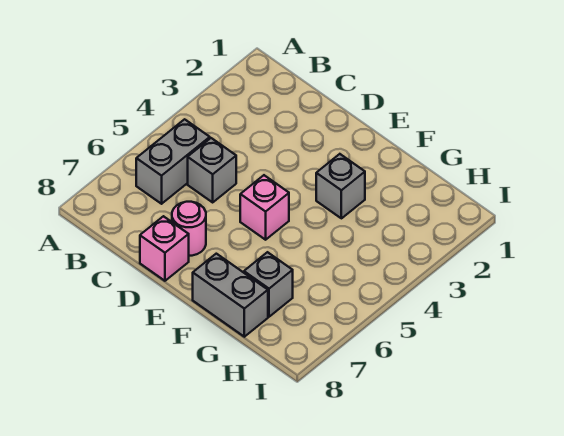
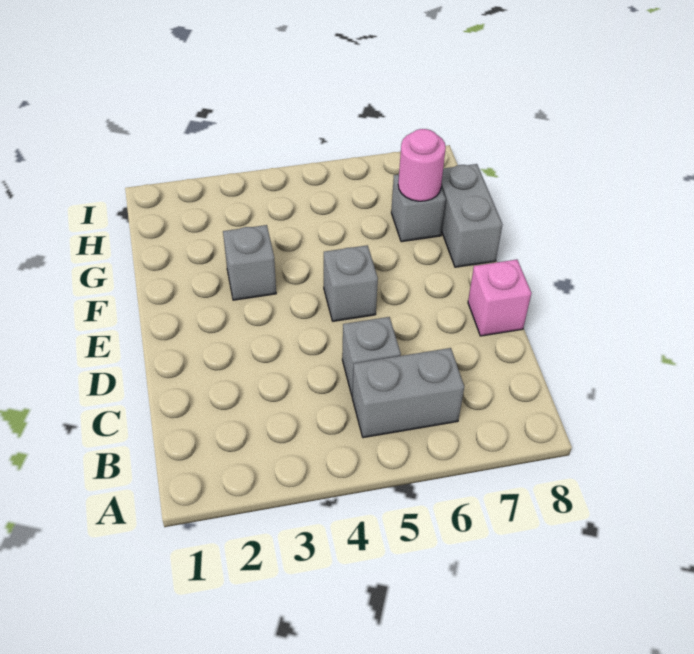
pink round brick D7 level 1 -> pink round brick G7 level 2
pink brick E5 level 1 -> grey brick E5 level 1

